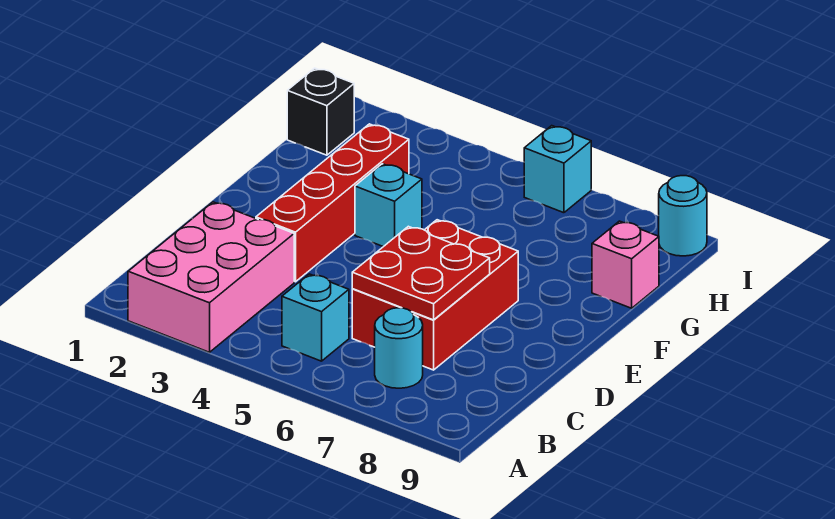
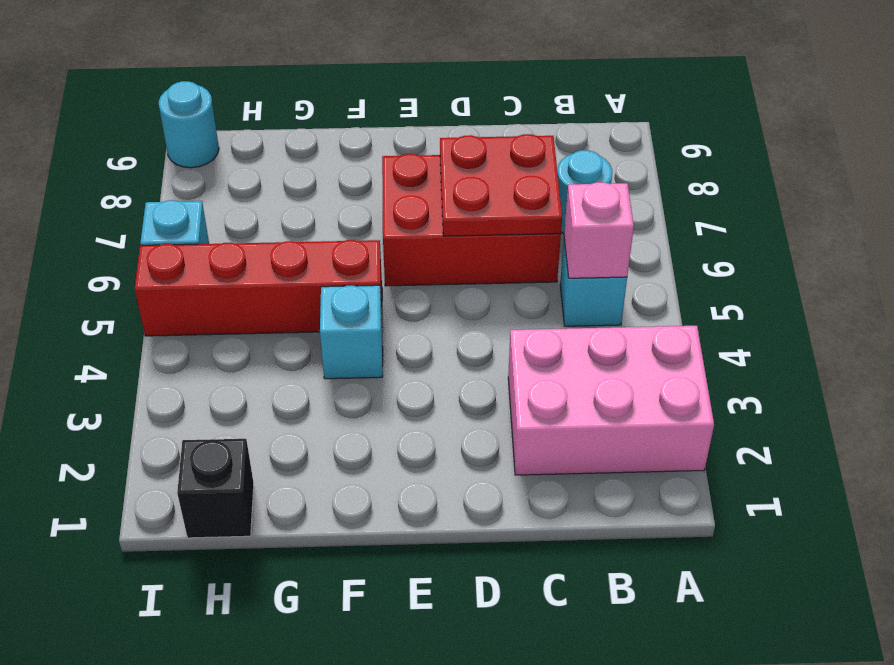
red brick D3:G3 level 1 -> red brick F5:I5 level 1
pink brick G9 level 1 -> pink brick B5 level 2

